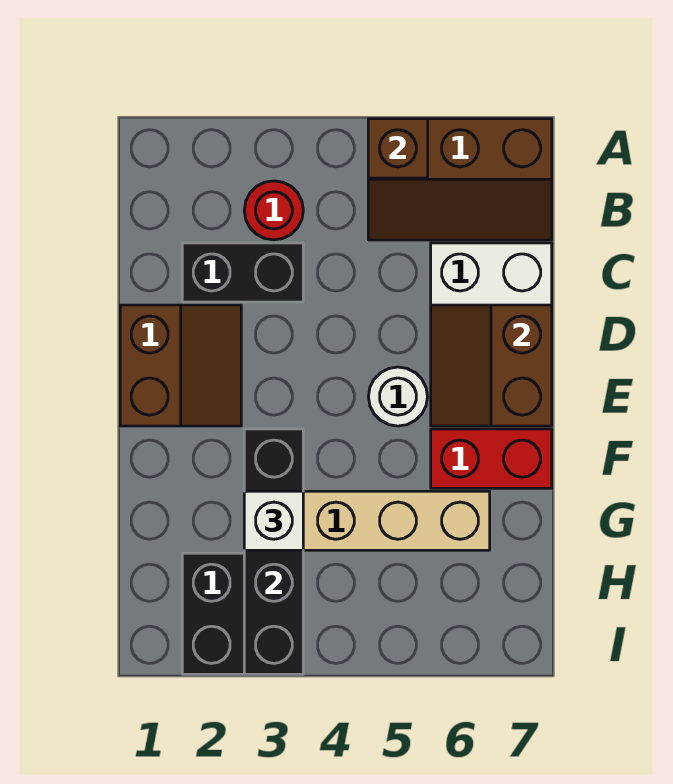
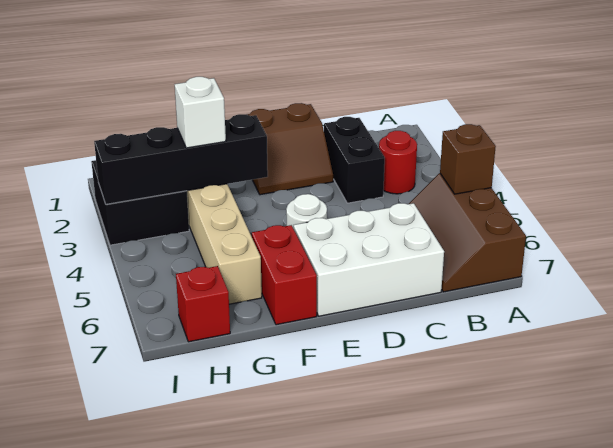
brown slope D6:E7 level 2 top 7 -> none
none -> red brick H7 level 1

